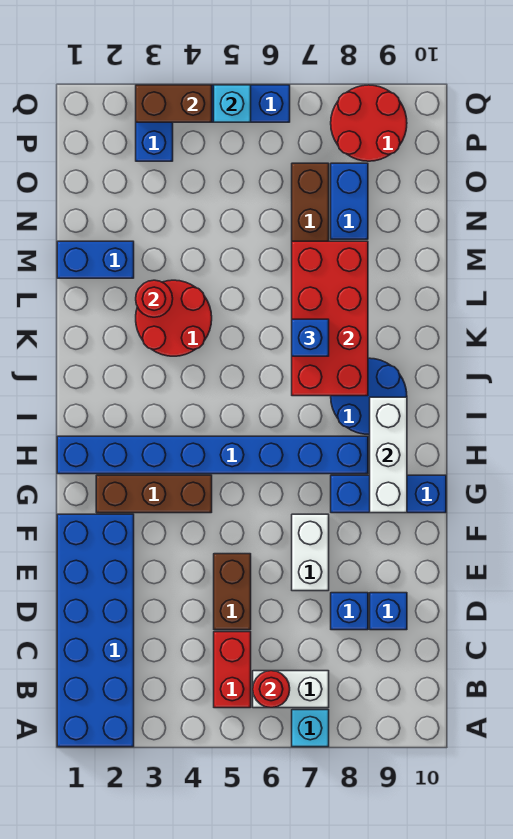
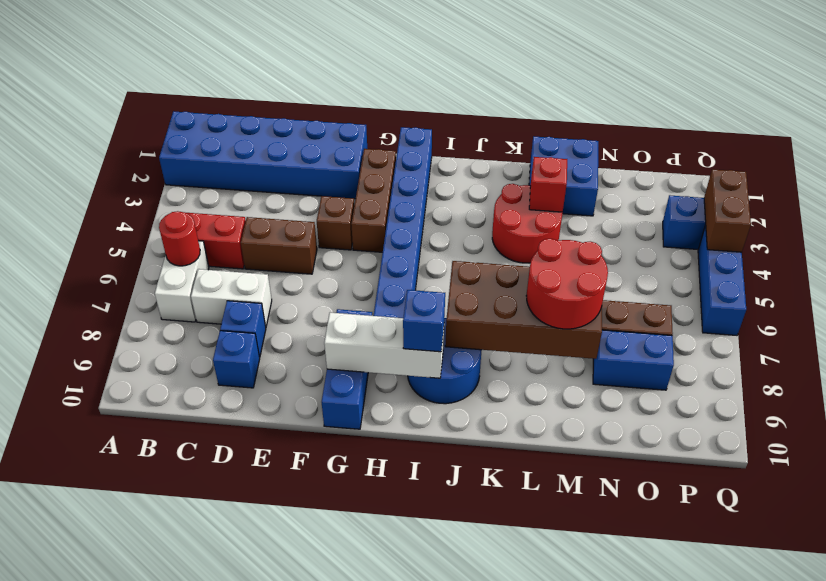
cyan brick A7 level 1 -> none
white brick E7:F7 level 1 -> white brick C7:D7 level 1
none -> brown brick F4 level 1
red brick J7:M8 level 2 -> brown brick J7:M8 level 2
blue brick K7 level 3 -> blue brick I9 level 3
red round brick L3 level 2 -> red brick L3 level 2
blue brick M1:M2 level 1 -> blue brick L1:M2 level 1
red round brick P8:Q9 level 1 -> red round brick L7:M8 level 3
cyan brick Q5 level 2 -> none

